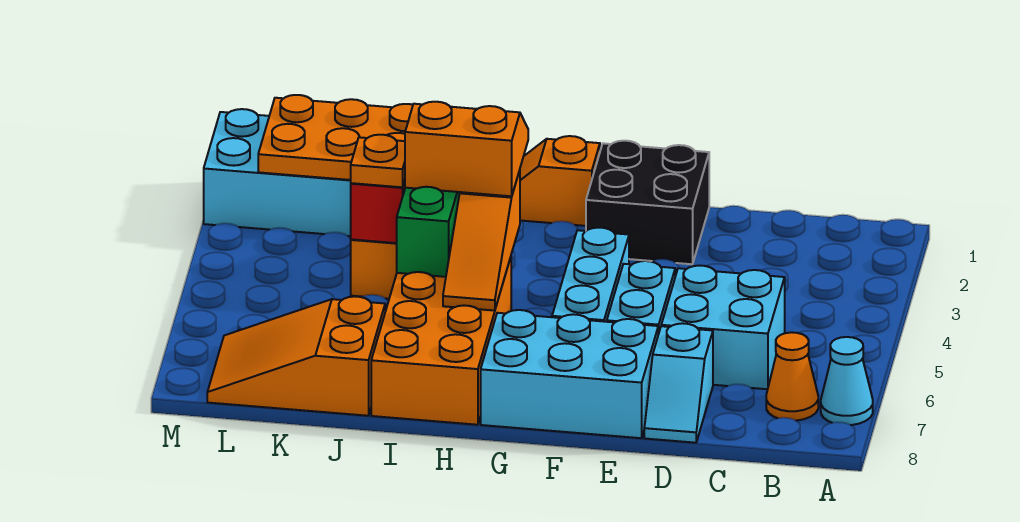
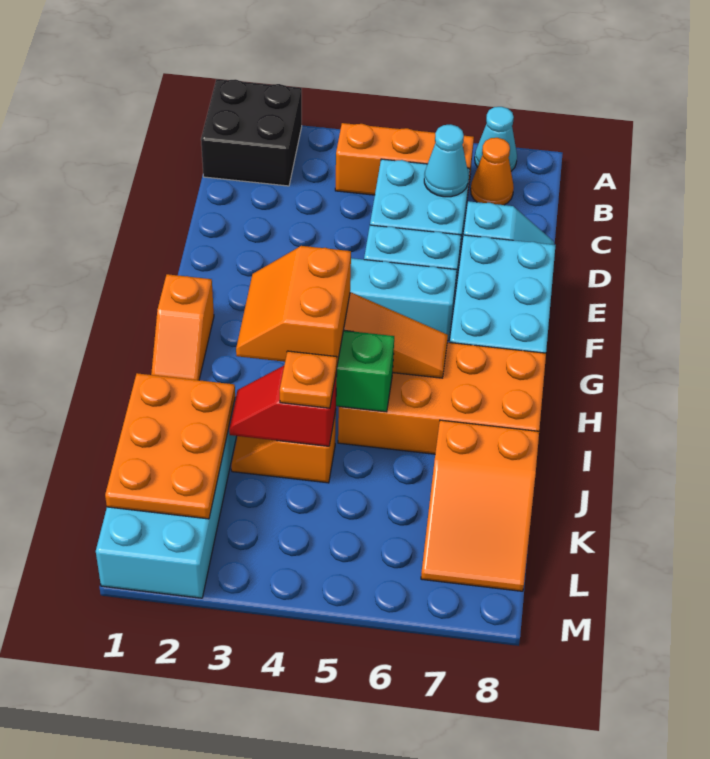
none -> orange brick B4:B6 level 1
none -> cyan cone C6 level 2
black brick E1:F2 level 1 -> black brick A1:B2 level 1

